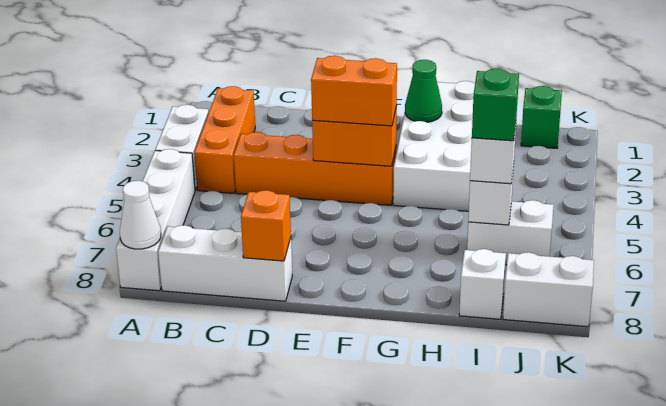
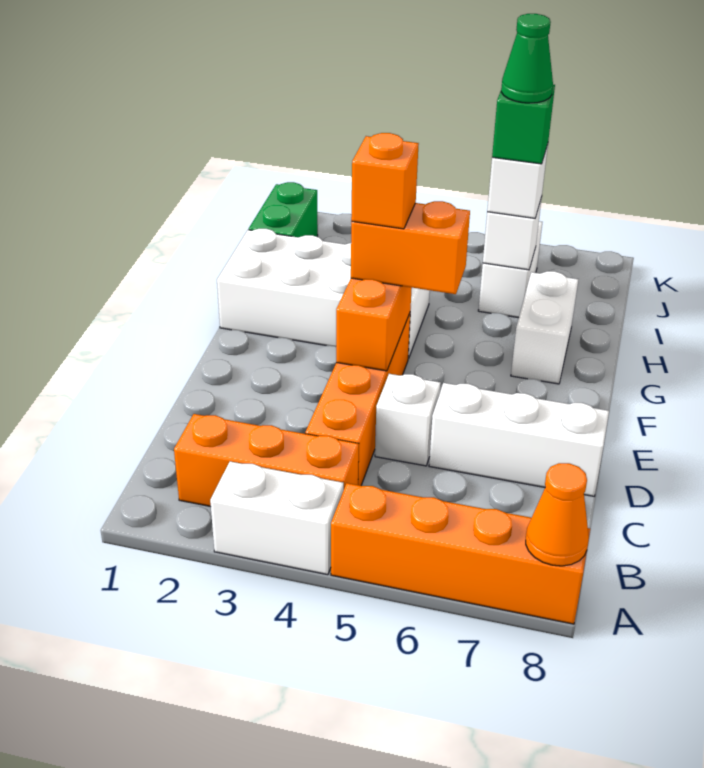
white brick A5:A8 level 1 -> orange brick A5:A8 level 1
white cone A8 level 2 -> orange cone A8 level 2
white brick B8:D8 level 1 -> white brick D6:D8 level 1
orange brick D8 level 2 -> orange brick F4 level 4
orange brick E4:F4 level 3 -> orange brick F4:F5 level 3
green cone G2 level 2 -> green cone I6 level 5
white brick I8 level 1 -> white brick D5 level 1
green brick J1 level 1 -> green brick I1:J1 level 1
white brick J8:K8 level 1 -> white brick G7:H7 level 1

